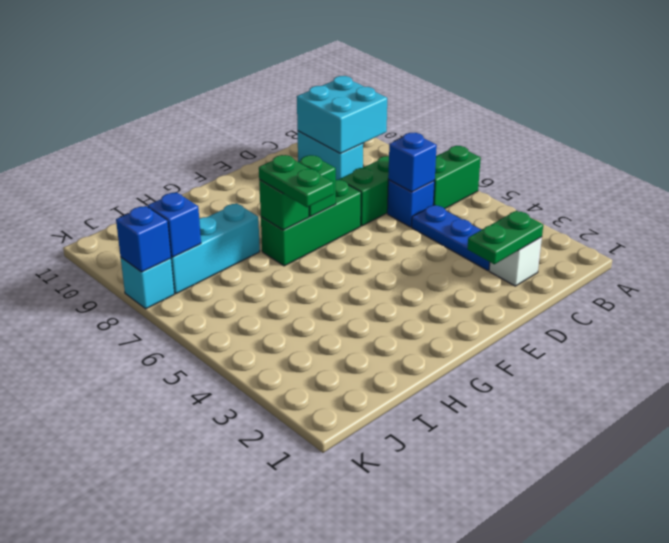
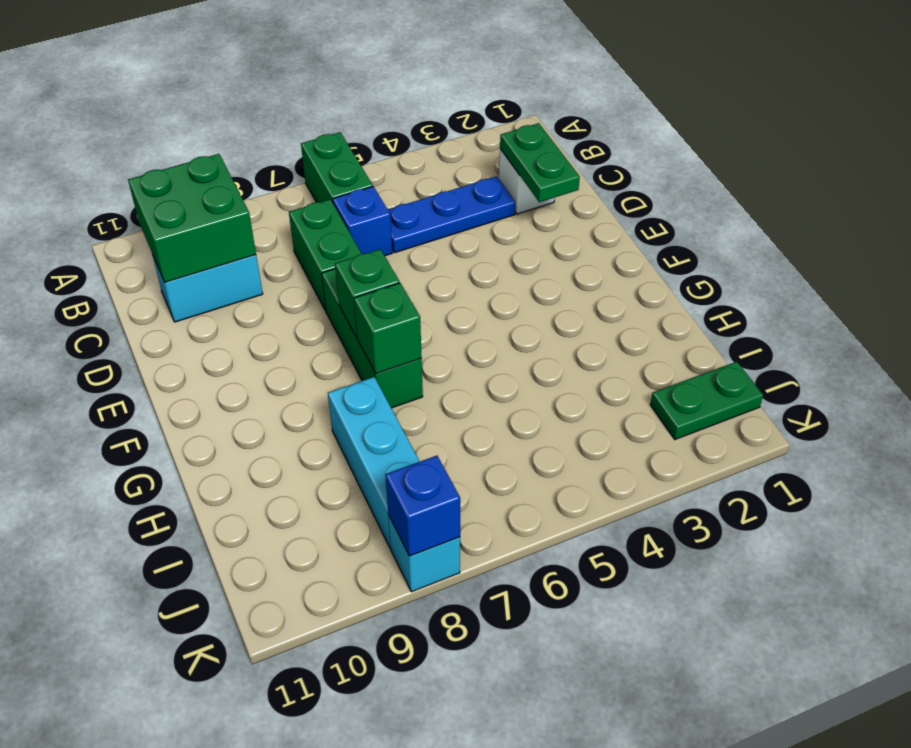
cyan brick B9:C10 level 2 -> green brick B9:C10 level 2
blue brick C6 level 2 -> none
green plate G6:G7 level 3 -> green plate J1:J2 level 1
blue brick J8 level 2 -> none

